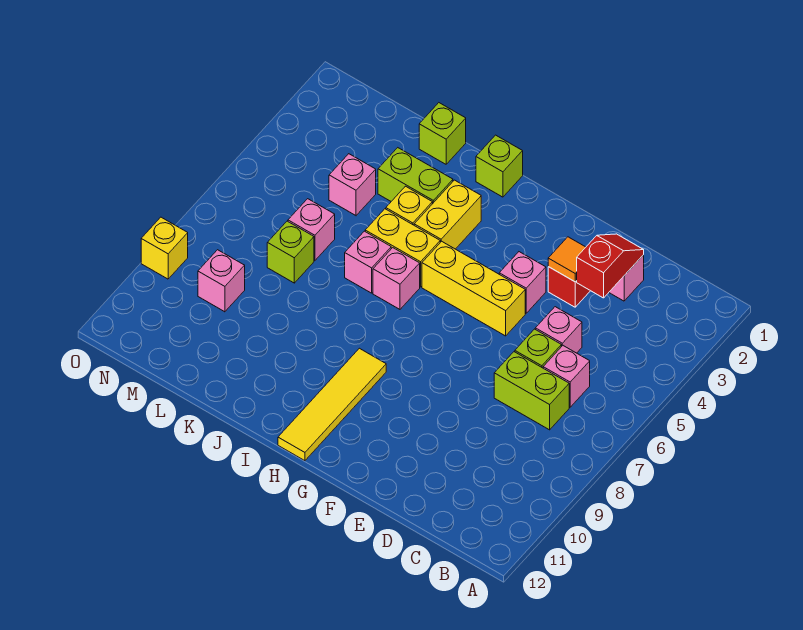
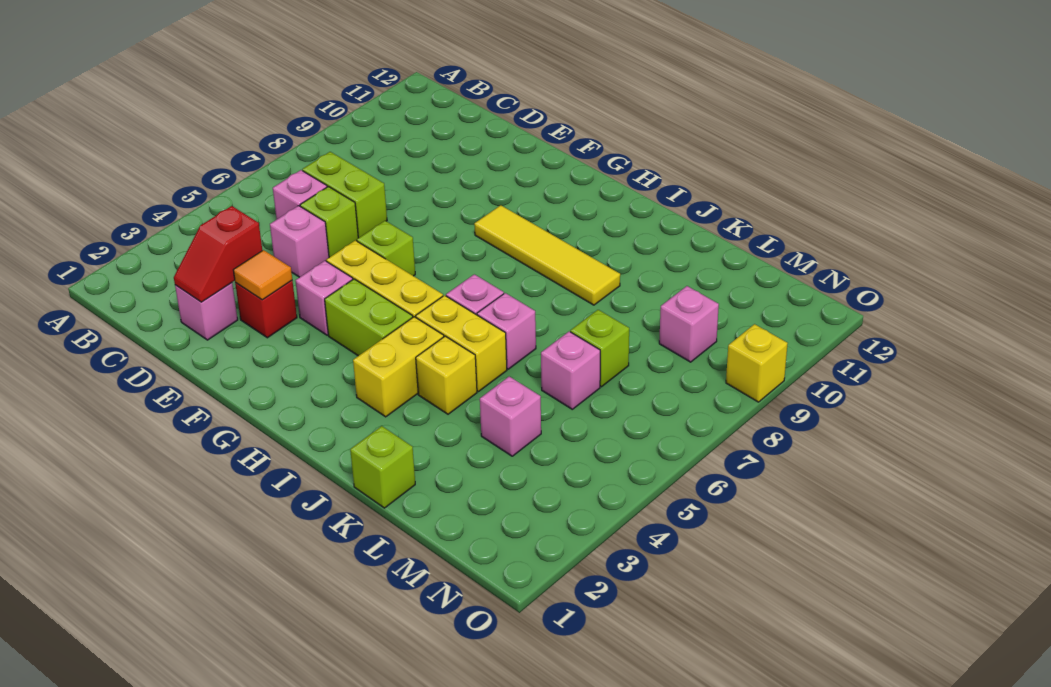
yellow tile H9:H12 level 1 -> yellow tile G9:J9 level 1
lime brick I1 level 1 -> lime brick F6 level 1
lime brick J3:K3 level 1 -> lime brick G4:H4 level 1

